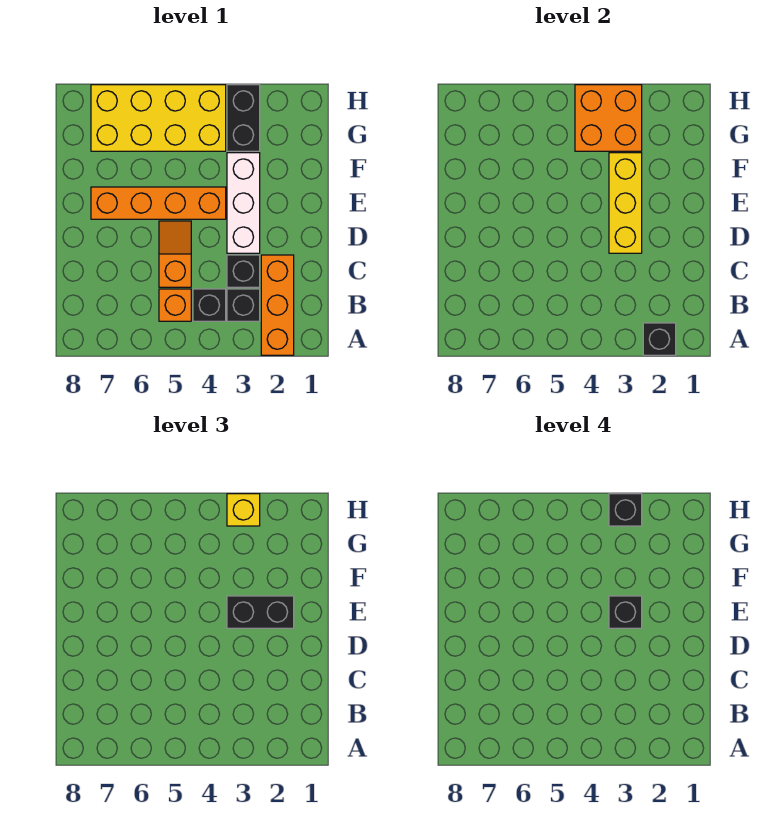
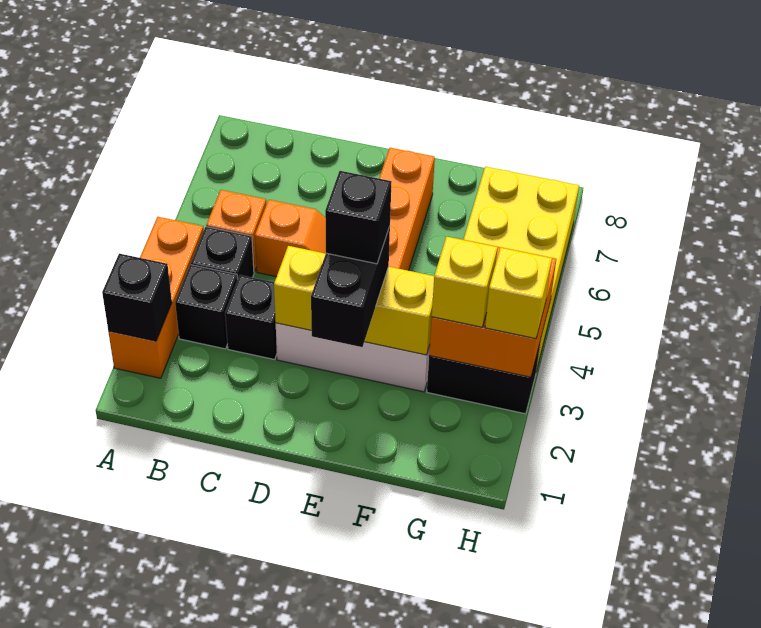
orange brick A2:C2 level 1 -> orange brick A2:A4 level 1
none -> yellow brick G3 level 3
black brick H3 level 4 -> none

